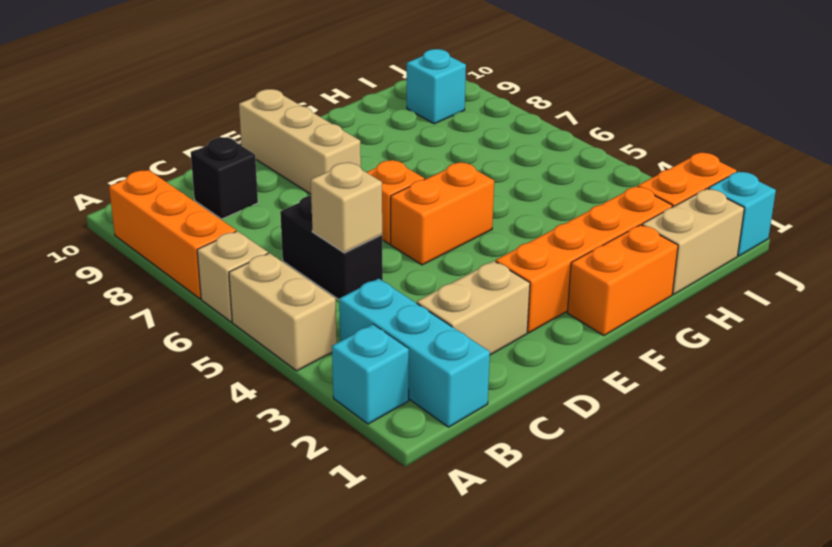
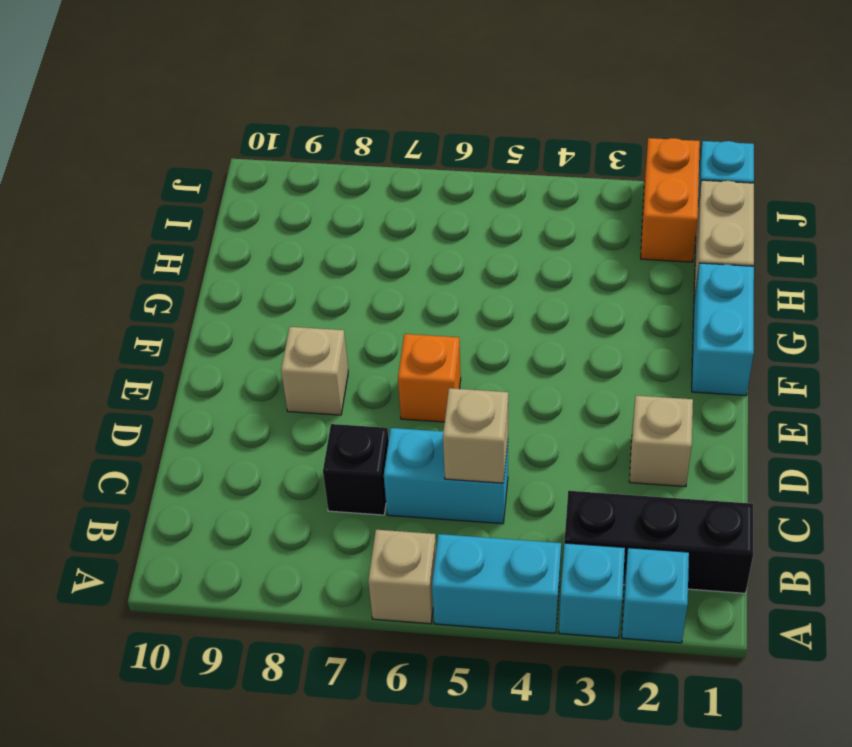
tan brick A4:A5 level 1 -> cyan brick A4:A5 level 1
orange brick A7:A9 level 1 -> none
cyan brick B1:B3 level 1 -> black brick B1:B3 level 1
tan brick C2:D2 level 1 -> tan brick D2 level 1
black brick C5:C6 level 1 -> cyan brick C5:C6 level 1
black brick C9 level 1 -> black brick C7 level 1
orange brick E2:H2 level 1 -> none
orange brick E5:F5 level 1 -> none
tan brick E8:E10 level 1 -> tan brick E8 level 1
orange brick F1:G1 level 1 -> cyan brick F1:G1 level 1
cyan brick I9 level 1 -> cyan brick A3 level 1

